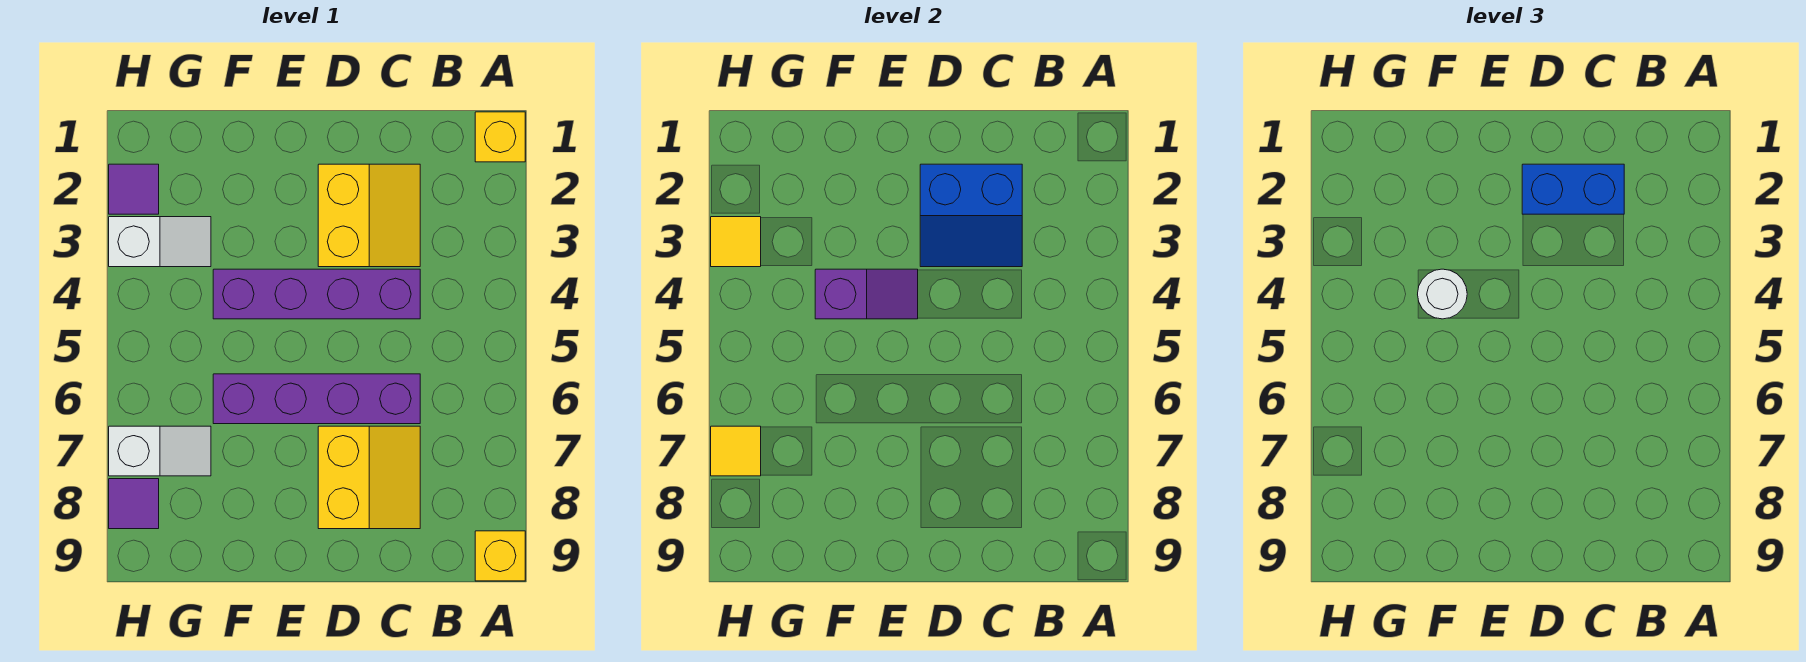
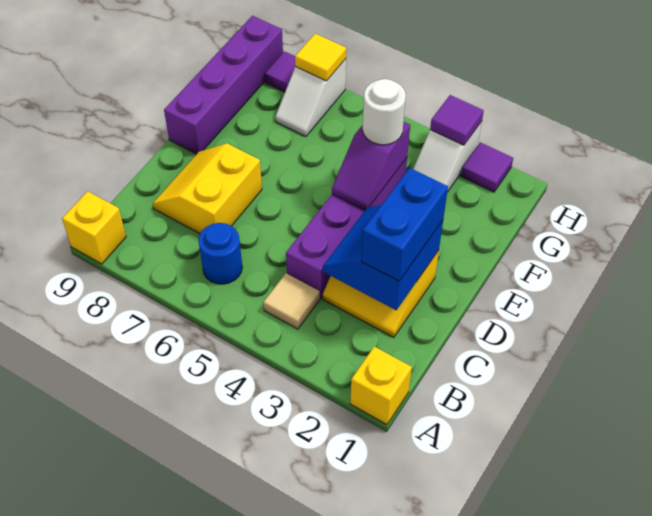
none -> tan tile B4 level 1
none -> blue round brick B6 level 1
purple brick C6:F6 level 1 -> purple brick E9:H9 level 1
yellow slope C7:D8 level 1 top D -> yellow slope C7:D8 level 1 top 7
yellow tile H3 level 2 -> purple tile H3 level 2

